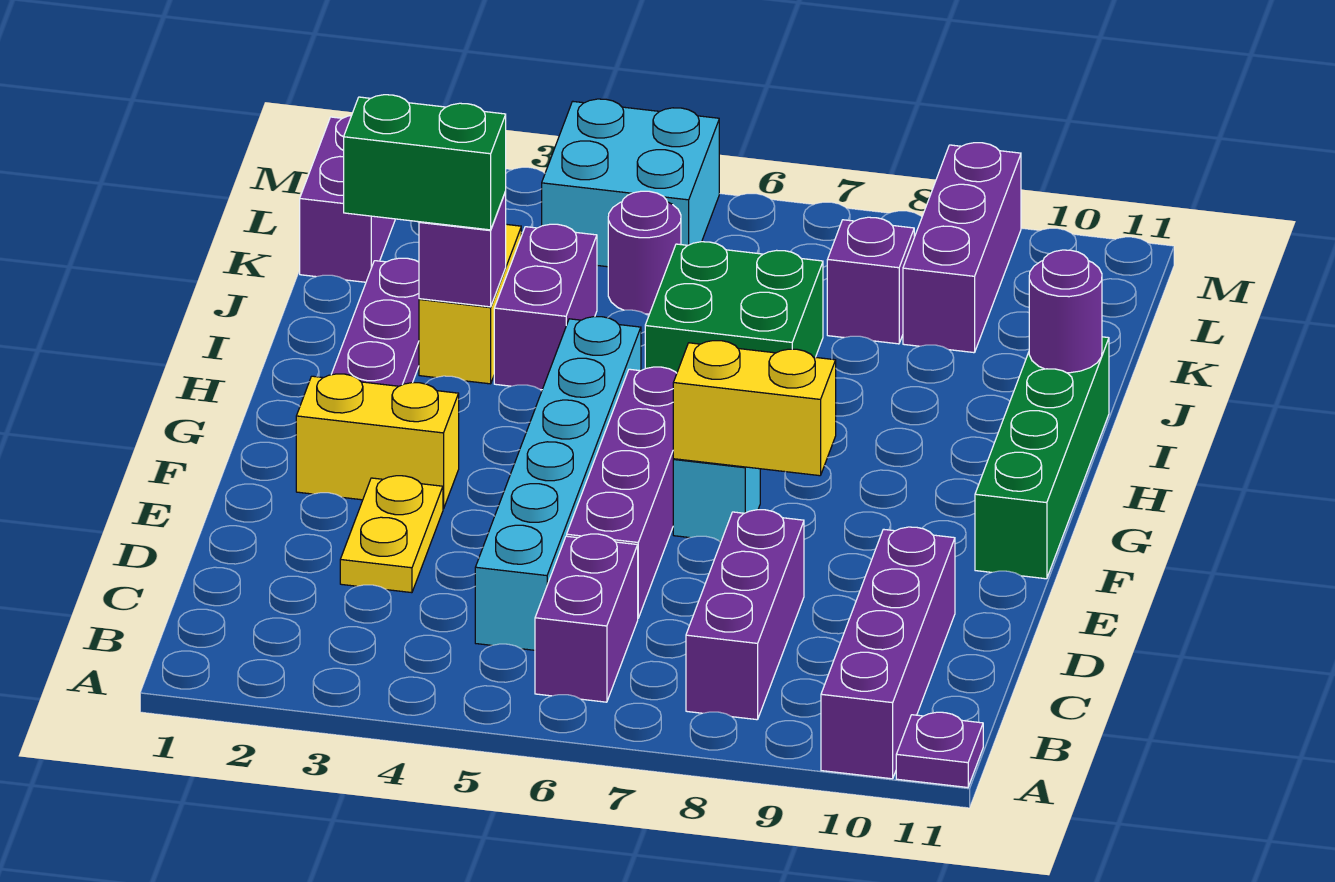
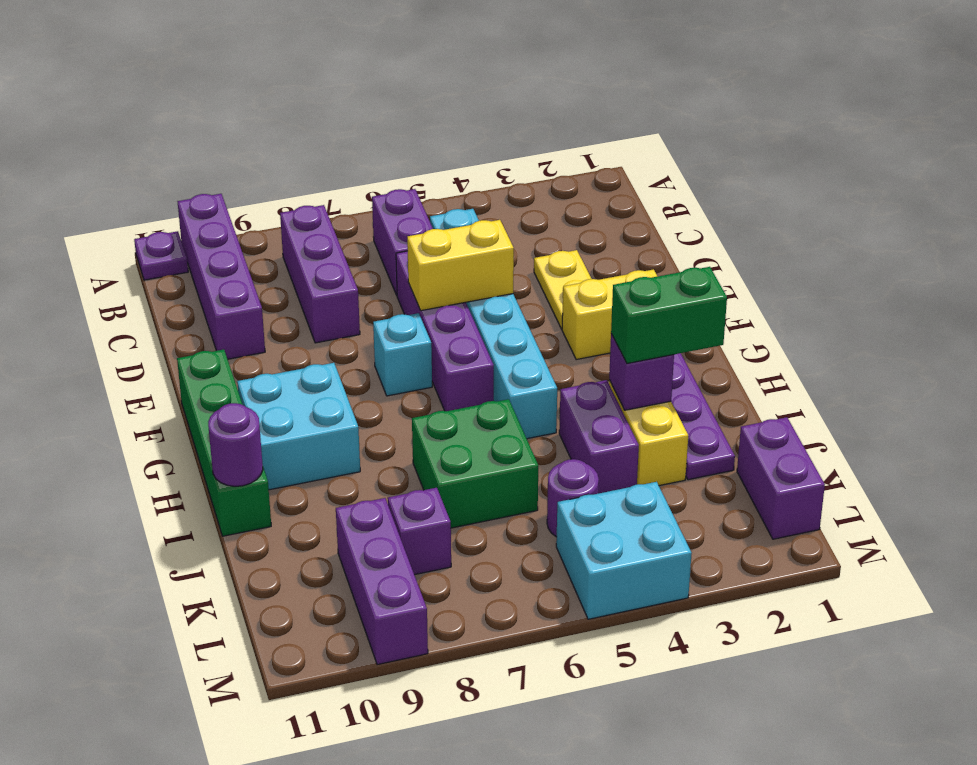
yellow brick F7:F8 level 2 -> yellow brick E5:E6 level 2
none -> cyan brick G9:H10 level 1

